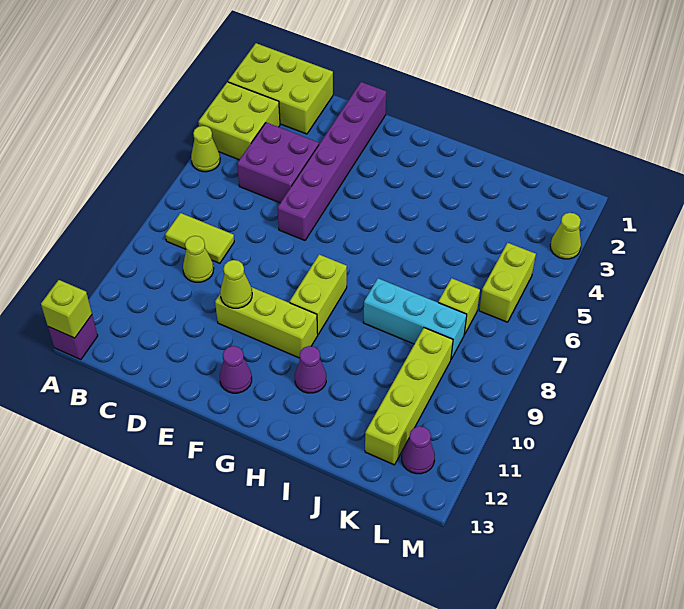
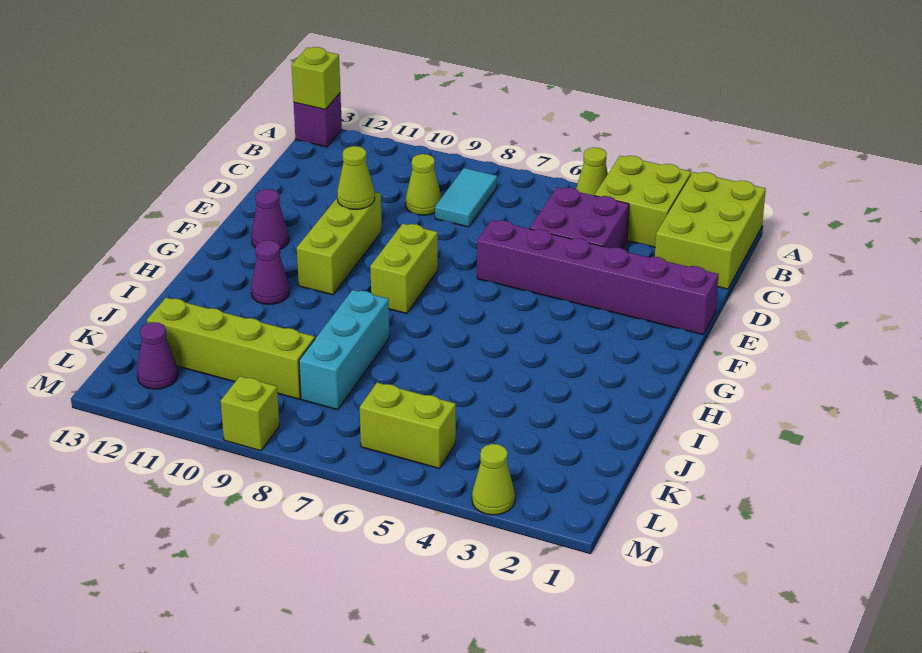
lime tile B8:C8 level 1 -> cyan tile B8:C8 level 1
lime brick G8:G9 level 1 -> lime brick F8:G8 level 1
lime brick K7 level 1 -> lime brick M9 level 1

